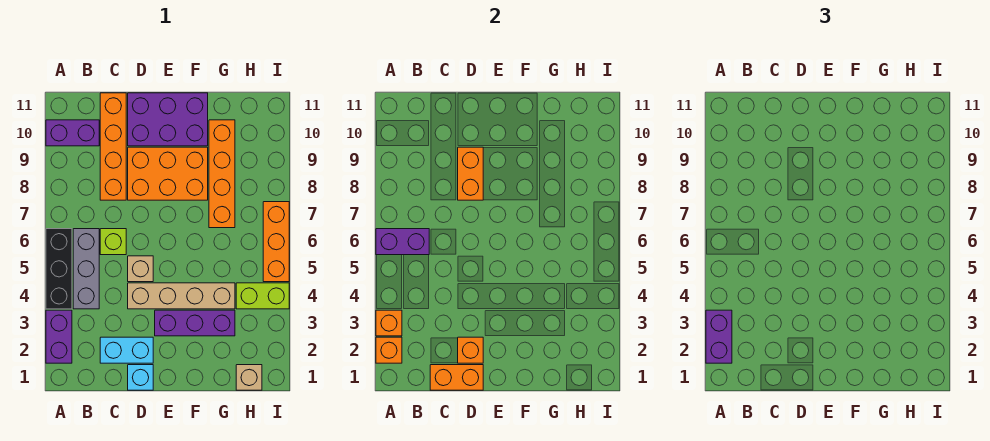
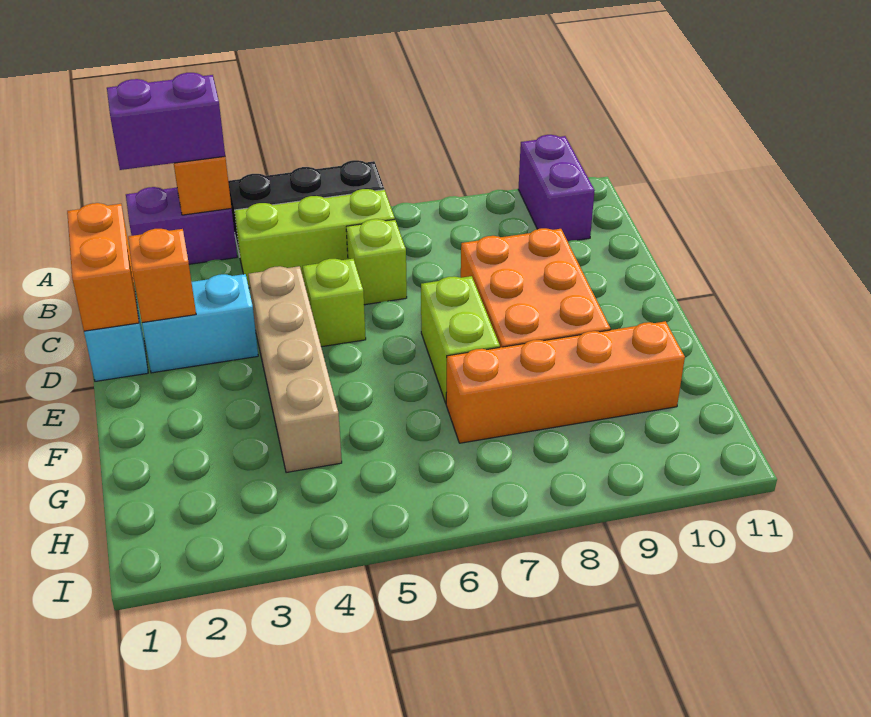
orange brick A2 level 2 -> none
purple brick A6:B6 level 2 -> none
grey brick B4:B6 level 1 -> lime brick B4:B6 level 1
cyan brick C2:D2 level 1 -> cyan brick D2:D3 level 1
orange brick C8:C11 level 1 -> none
tan brick D5 level 1 -> lime brick D5 level 1
orange brick D8:D9 level 2 -> none
purple brick D10:F11 level 1 -> none
purple brick E3:G3 level 1 -> none
tan brick H1 level 1 -> none
lime brick H4:I4 level 1 -> lime brick E7:F7 level 1
orange brick I5:I7 level 1 -> none

